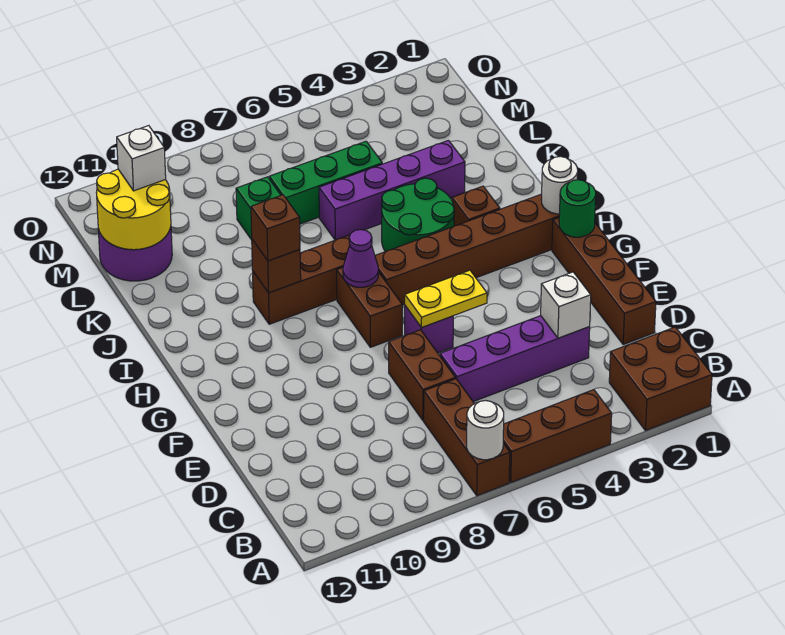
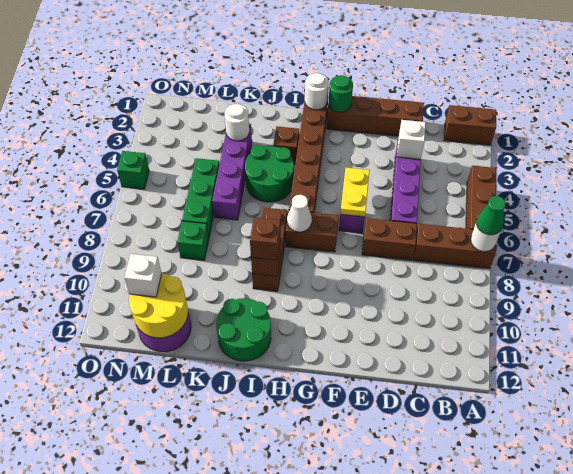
brown brick A1:B2 level 1 -> brown brick A1:B1 level 1
none -> green cone A7 level 3
purple cone H7 level 2 -> white cone H7 level 2
none -> green round brick I11:J12 level 1
none -> white round brick K3 level 2
none -> green brick O5 level 1

